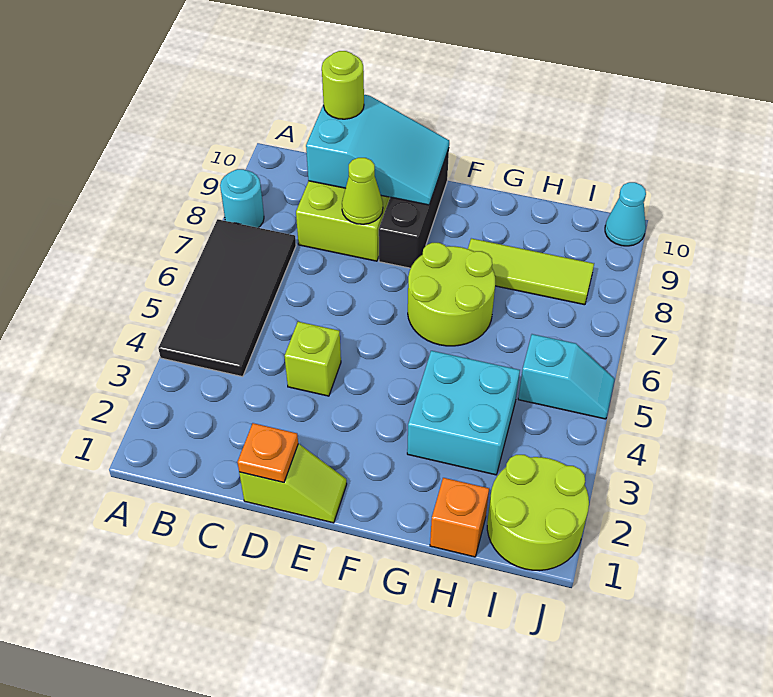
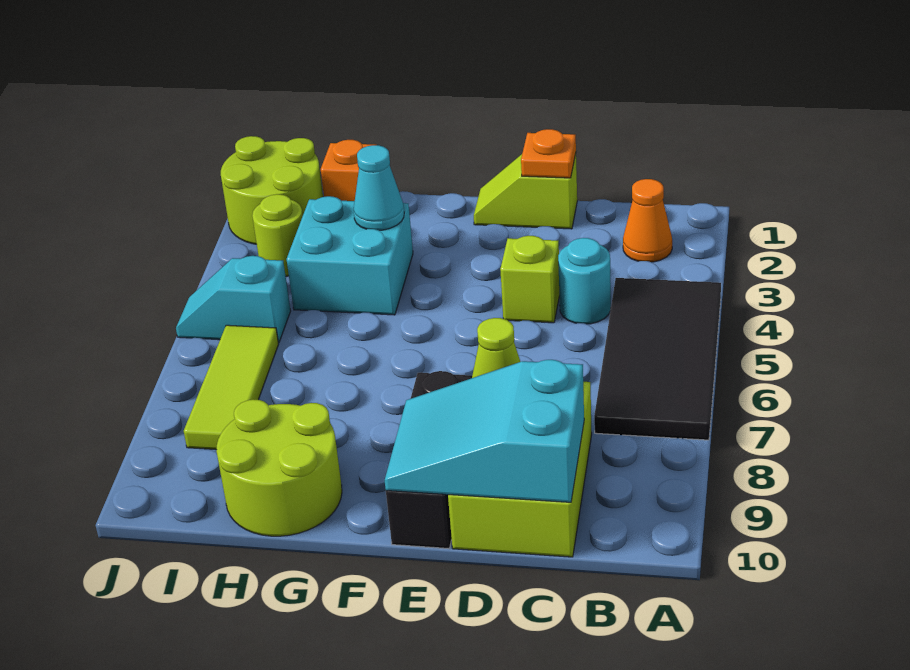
cyan round brick A8 level 1 -> cyan round brick C4 level 1
none -> orange cone B2 level 1
lime round brick C10 level 3 -> lime round brick I3 level 1
lime round brick F6:G7 level 1 -> lime round brick G9:H10 level 1
lime tile G8:I8 level 1 -> lime tile I6:I8 level 1
cyan cone J10 level 1 -> cyan cone G3 level 2

